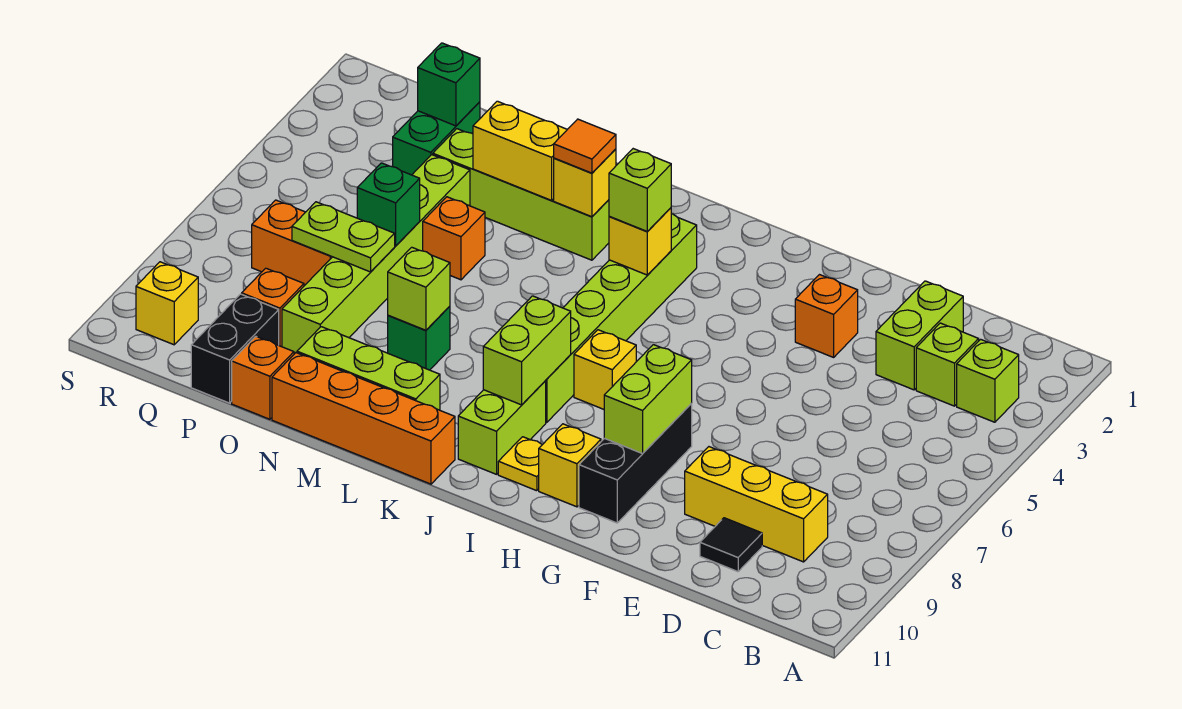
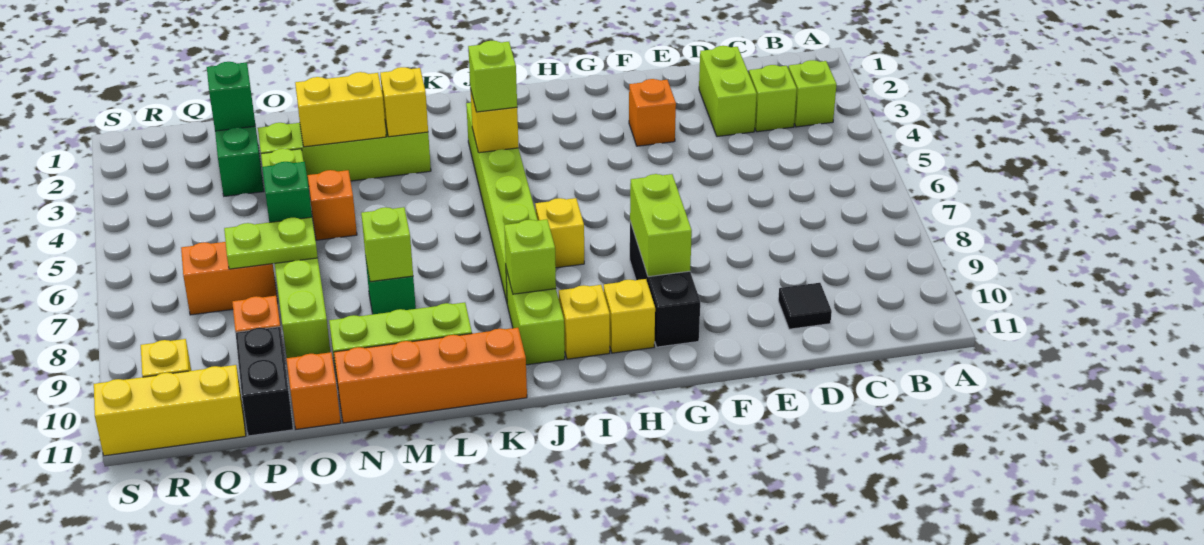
yellow brick C9:E9 level 1 -> yellow brick Q11:S11 level 1
yellow plate I10 level 1 -> yellow brick I10 level 1
lime brick J8:J9 level 2 -> lime brick J9 level 2
orange tile L3 level 3 -> none

